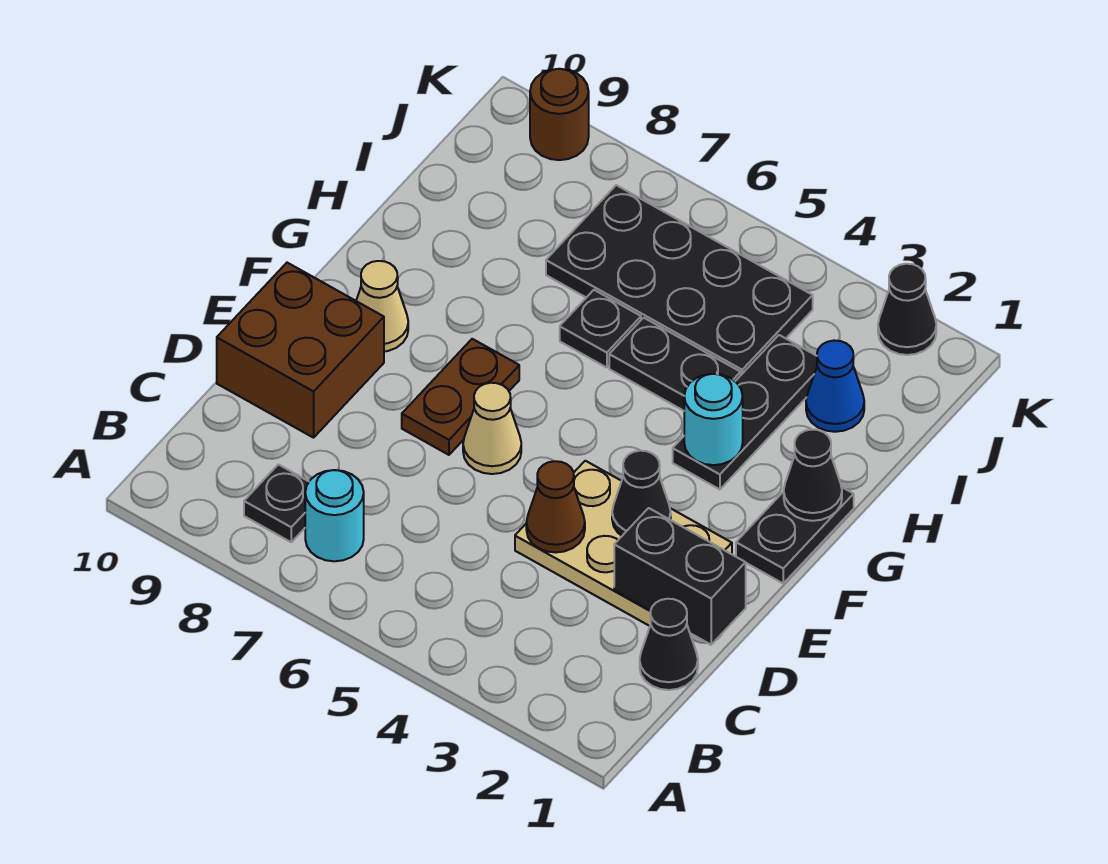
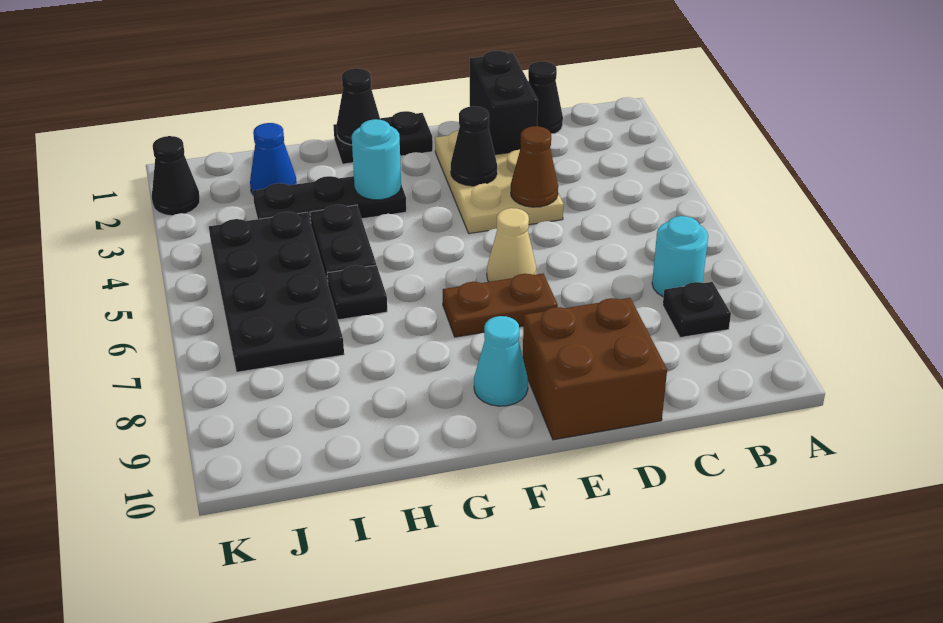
tan cone F9 level 1 -> cyan cone F9 level 1
brown round brick K9 level 1 -> none

